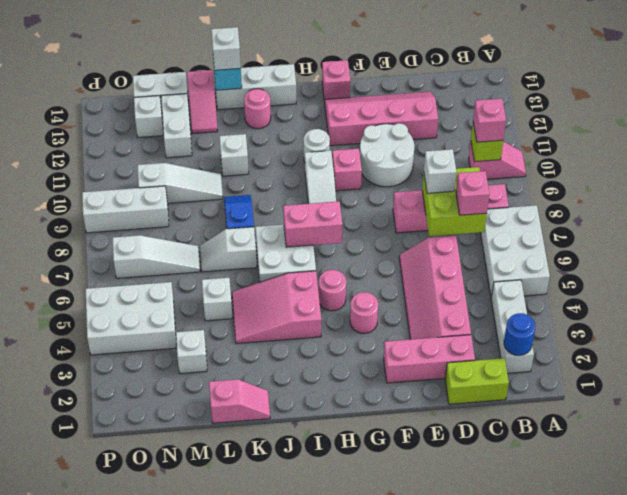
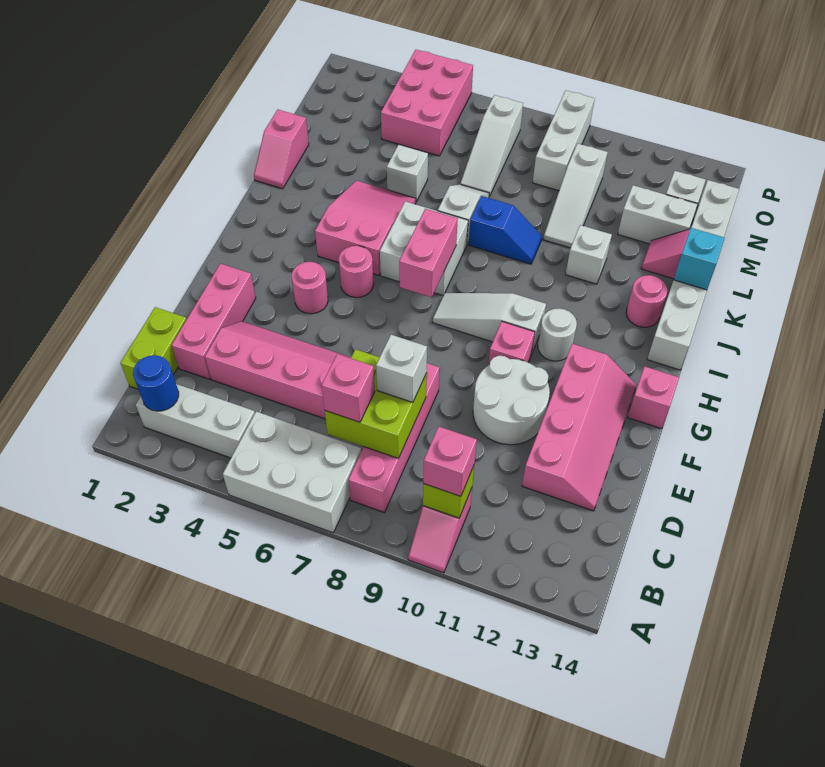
white brick K14 level 3 -> none
white brick M3 level 1 -> none
white brick N4:P5 level 1 -> pink brick N4:P5 level 1

